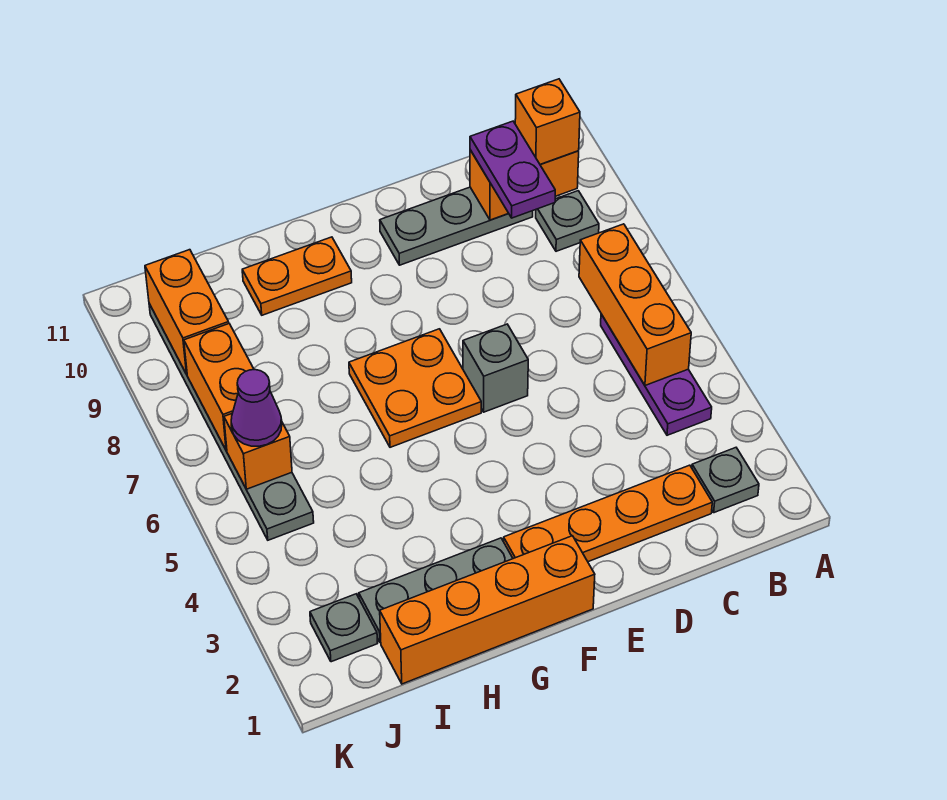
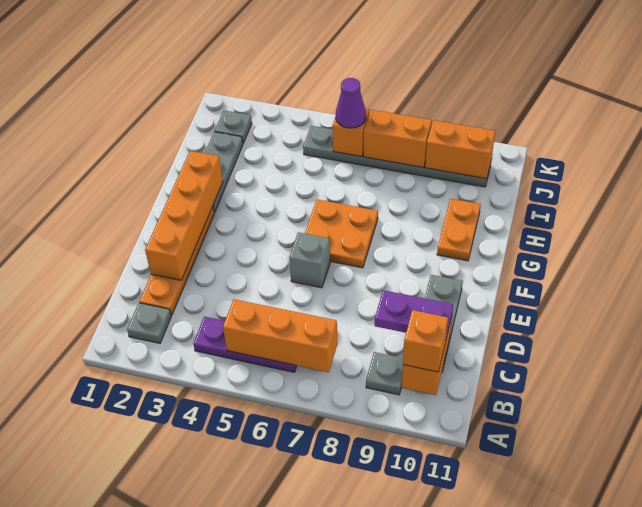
orange brick F1:I1 level 1 -> orange brick D2:G2 level 2

